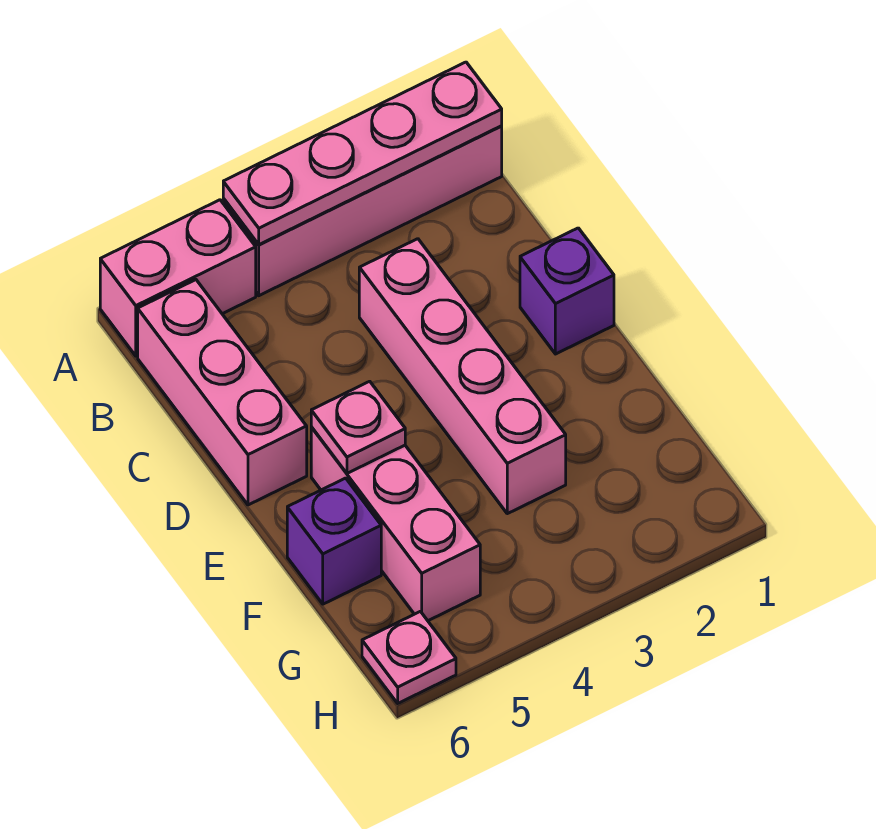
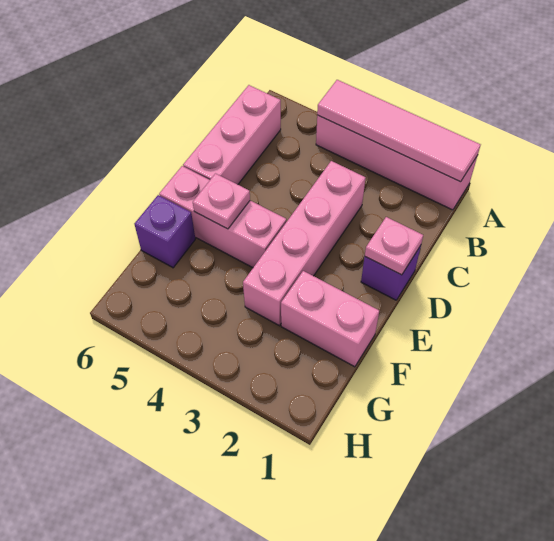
pink plate A1:A4 level 2 -> pink tile A1:A4 level 2
pink brick A5:A6 level 1 -> pink brick F1:F2 level 1
pink brick E5:G5 level 1 -> pink brick E4:E6 level 1
pink plate H6 level 1 -> pink plate D1 level 2

